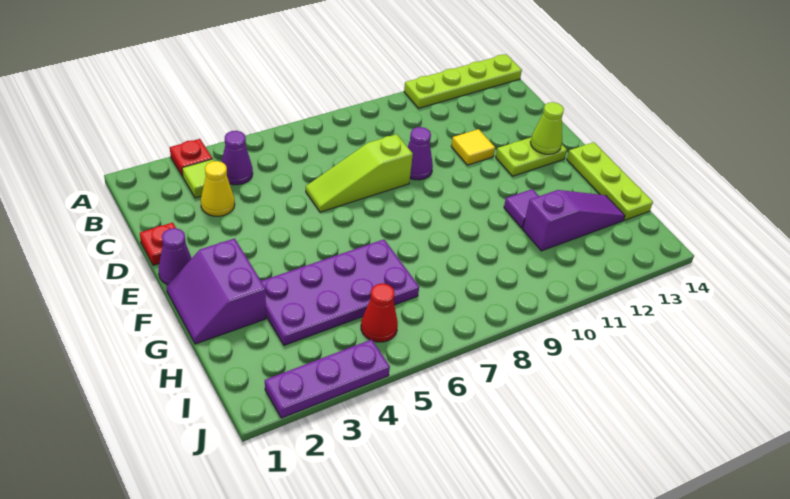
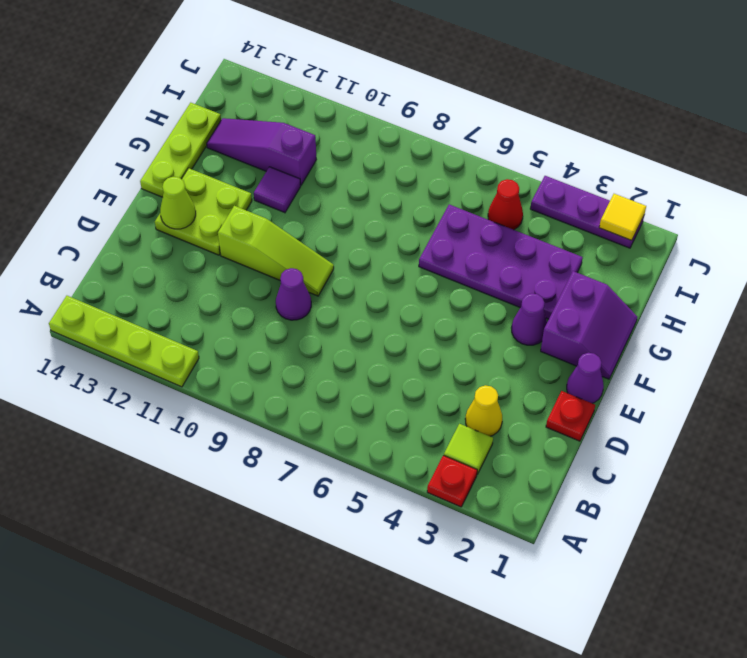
purple cone B4 level 1 -> purple cone F3 level 1
lime slope D6:D8 level 1 top 8 -> lime slope E9:E11 level 1 top 11
yellow tile D11 level 1 -> yellow tile J2 level 2
lime plate E12:E13 level 1 -> lime plate E12:F13 level 1

